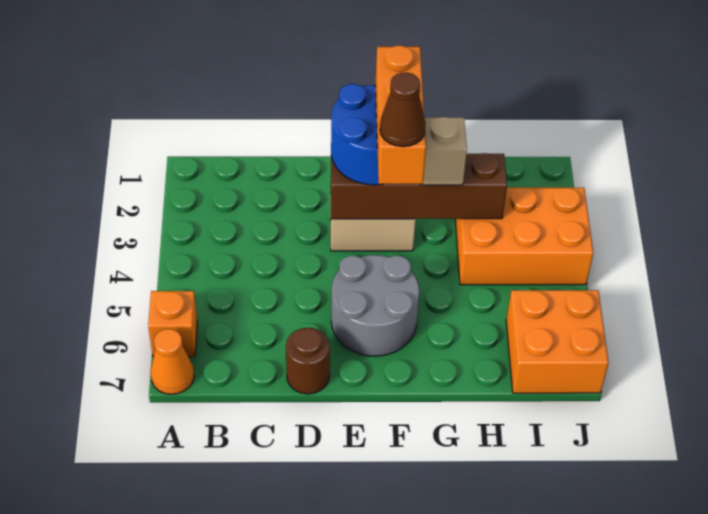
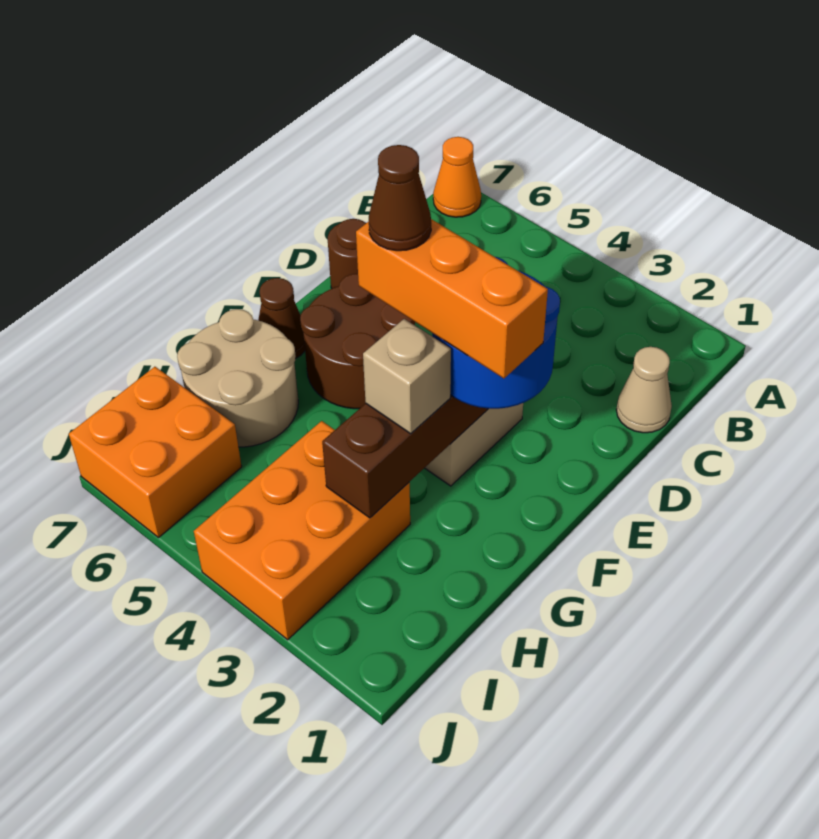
orange brick A6 level 1 -> none
none -> tan cone C1 level 1
grey round brick E5:F6 level 1 -> brown round brick E5:F6 level 1
none -> brown cone F7 level 1
none -> tan round brick G6:H7 level 1

